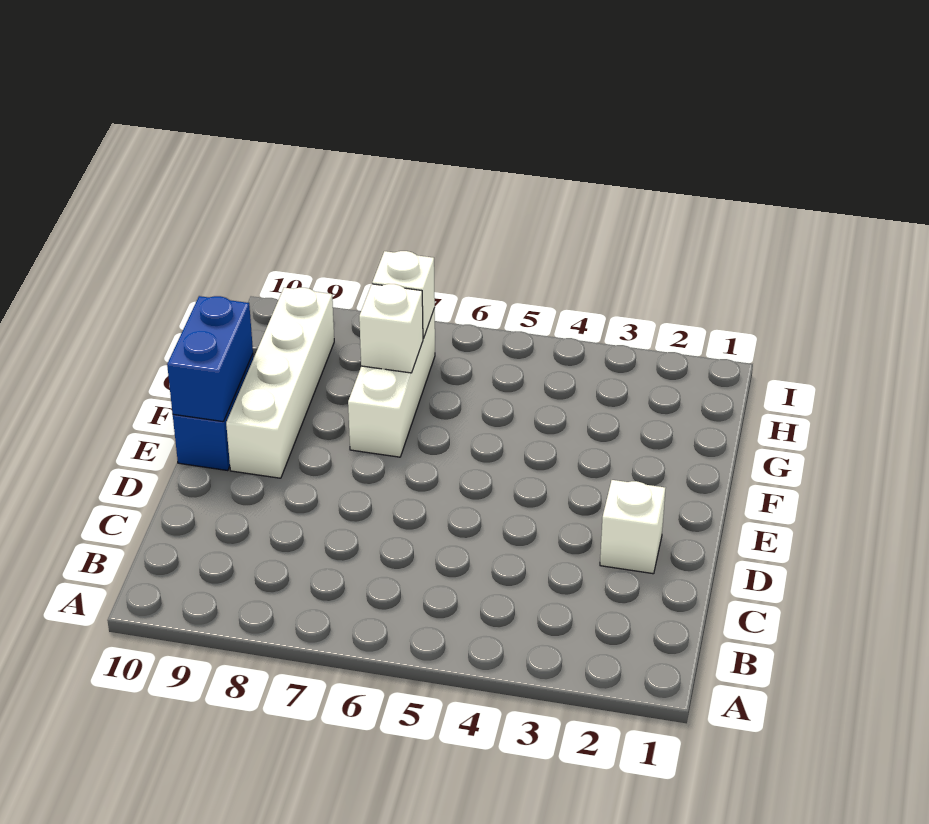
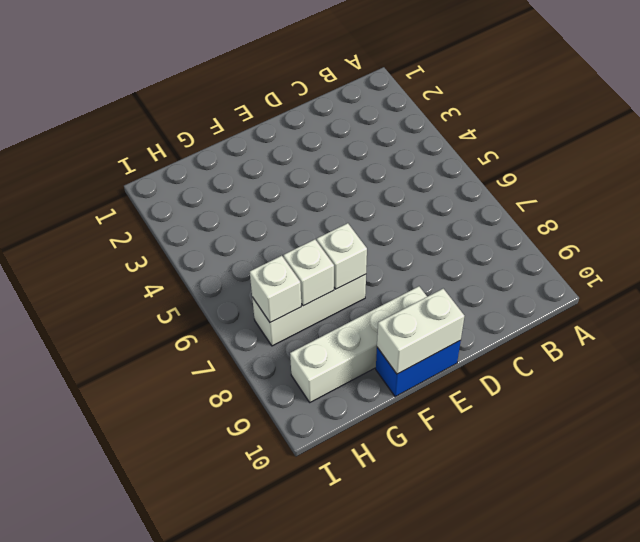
white brick D2 level 1 -> white brick F7 level 2
blue brick E10:F10 level 2 -> white brick E10:F10 level 2

